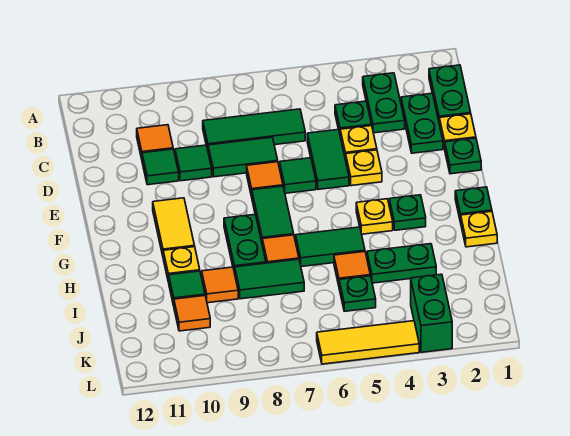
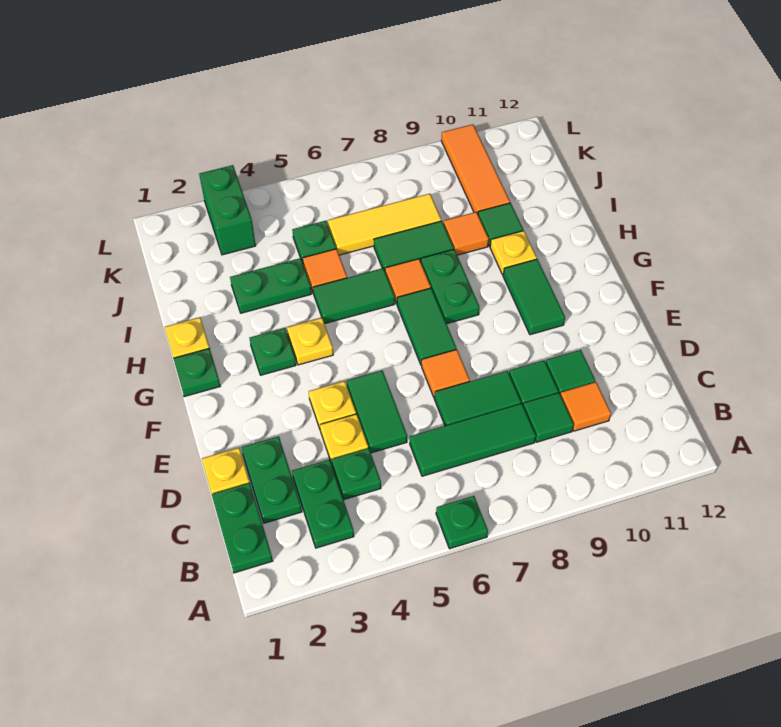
green plate E1 level 1 -> green plate A6 level 1
green tile E6 level 1 -> green tile C9 level 1
yellow tile F10:G10 level 1 -> green tile F10:G10 level 1
orange tile J10 level 1 -> orange tile J10:L10 level 1
yellow tile L4:L6 level 1 -> yellow tile J6:J8 level 1

